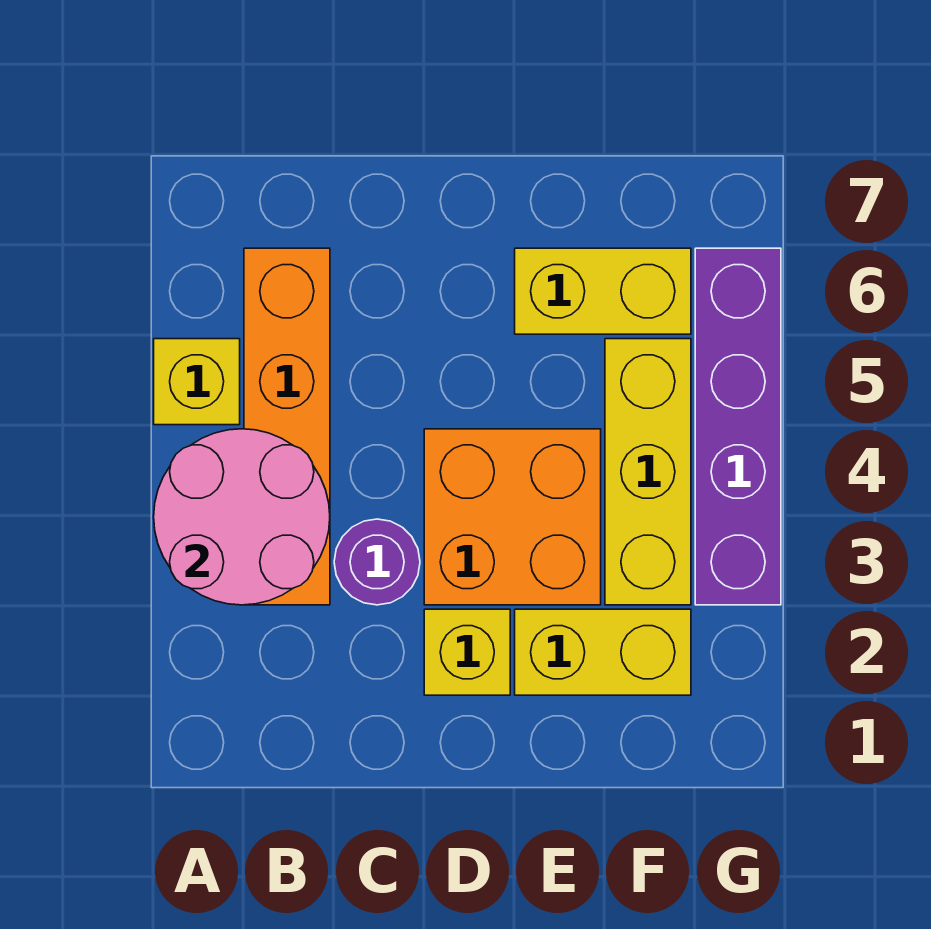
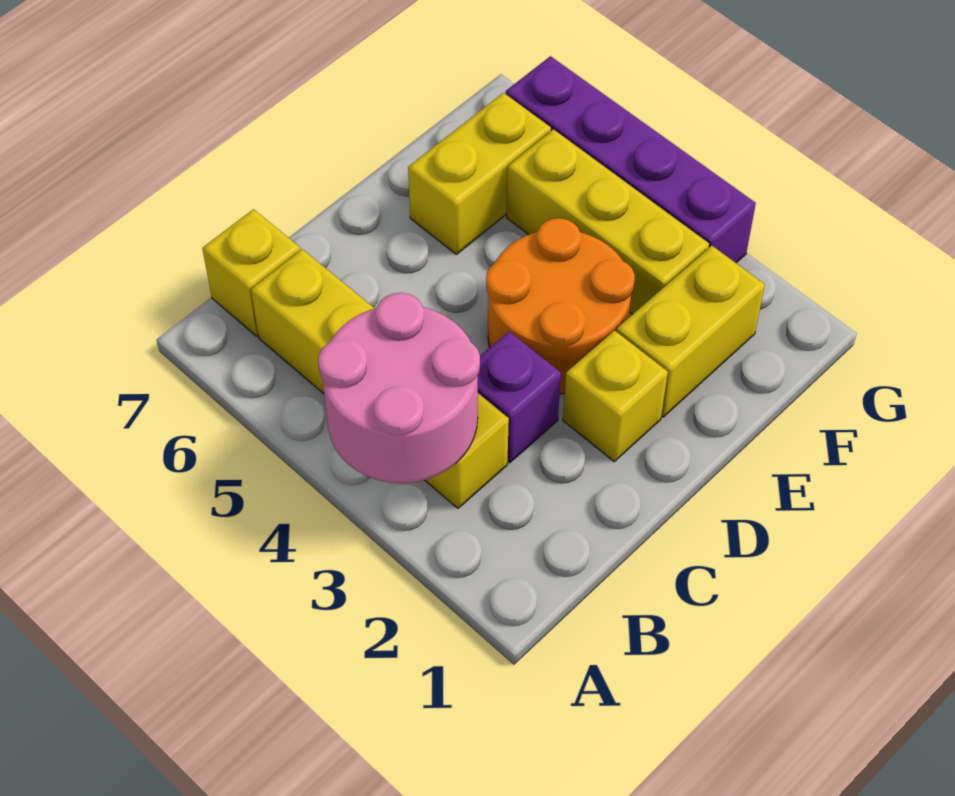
yellow brick A5 level 1 -> yellow brick B7 level 1
orange brick B3:B6 level 1 -> yellow brick B3:B6 level 1
purple round brick C3 level 1 -> purple brick C3 level 1
orange brick D3:E4 level 1 -> orange round brick D3:E4 level 1

